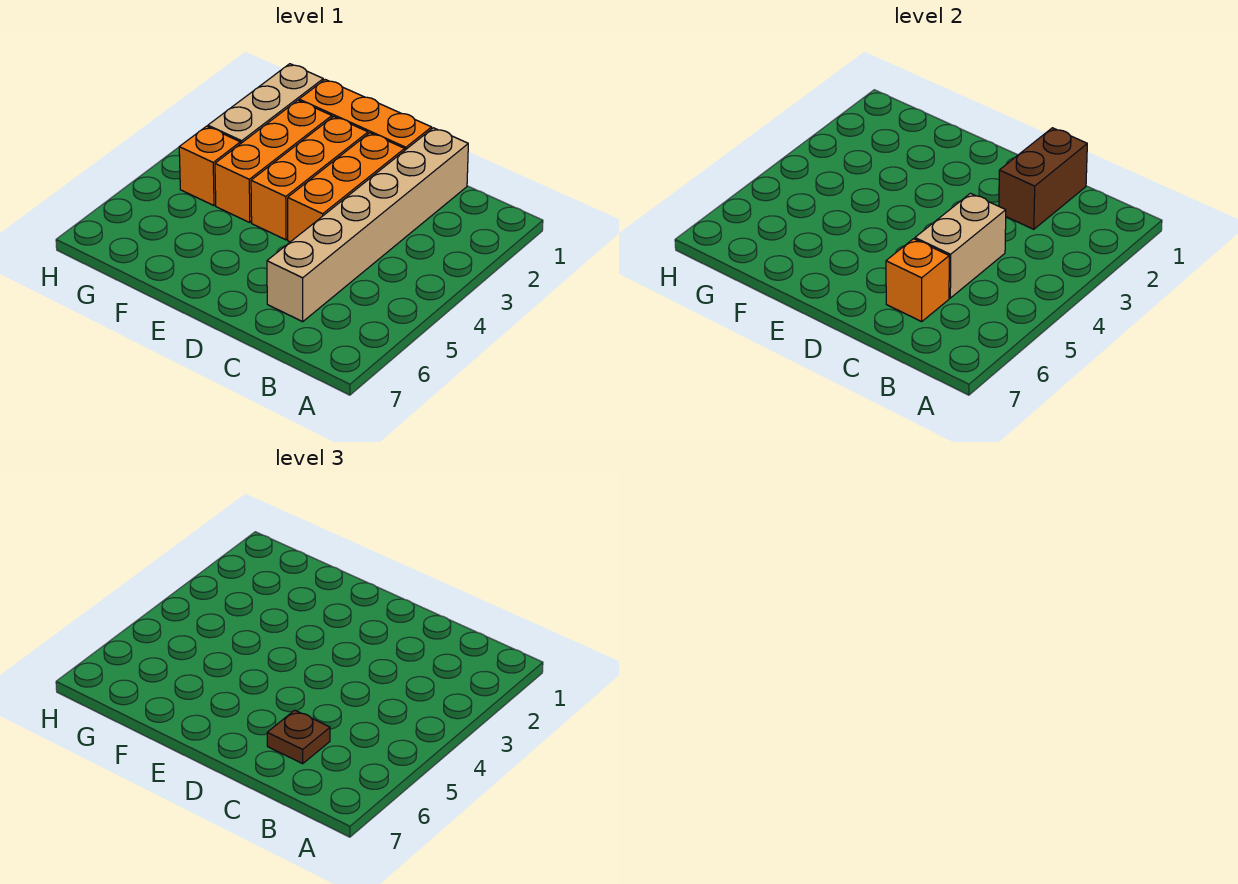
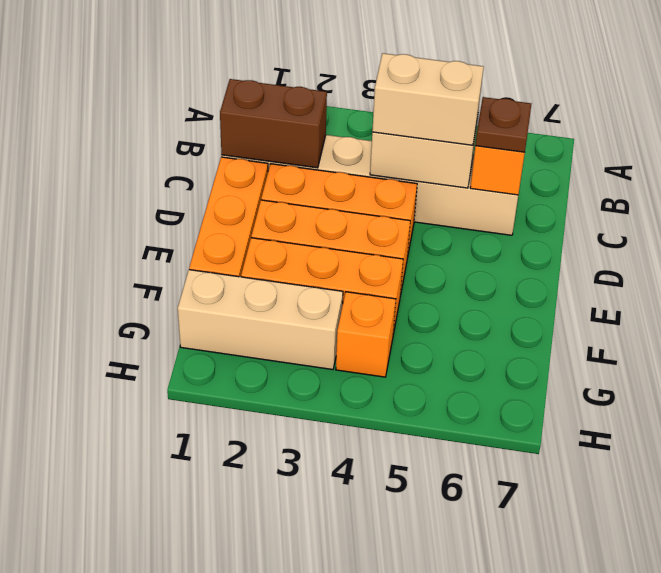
none -> tan brick C4:C5 level 3

